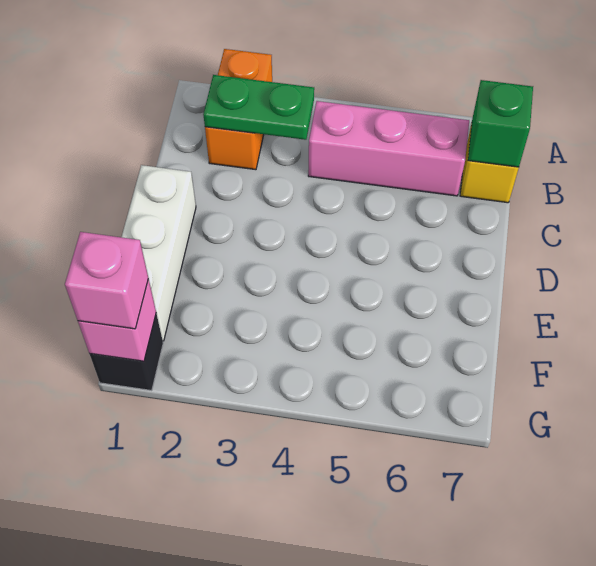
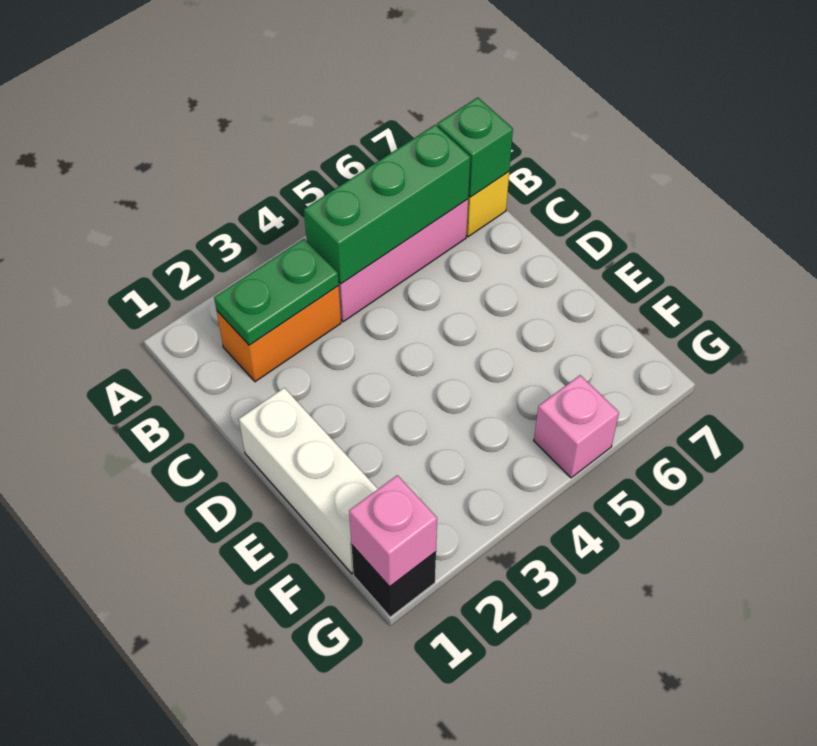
orange brick A2:B2 level 1 -> orange brick B2:B3 level 1
none -> green brick B4:B6 level 2
pink brick G1 level 3 -> pink brick G5 level 1

